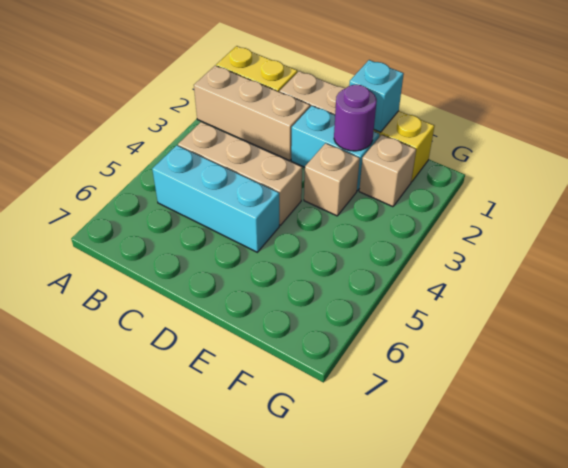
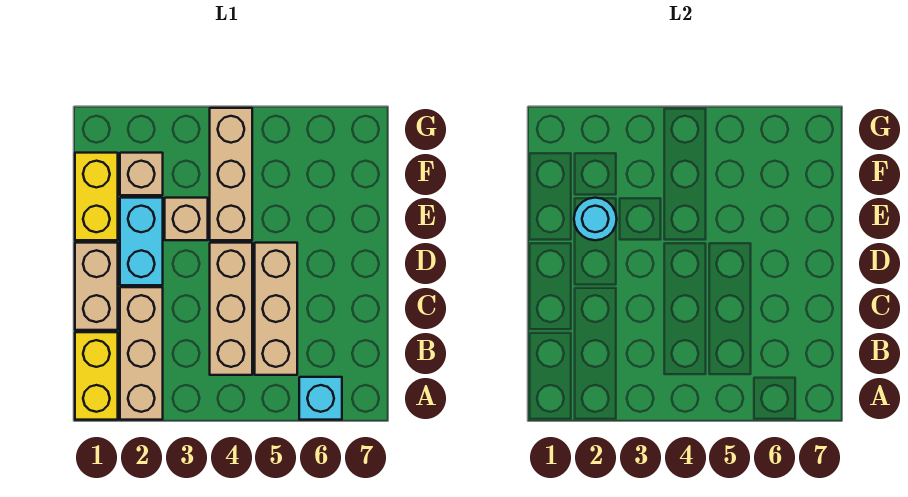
cyan brick B5:D5 level 1 -> tan brick B5:D5 level 1
cyan brick E1 level 2 -> cyan brick A6 level 1
purple round brick E2 level 2 -> cyan round brick E2 level 2
none -> tan brick E4:G4 level 1

